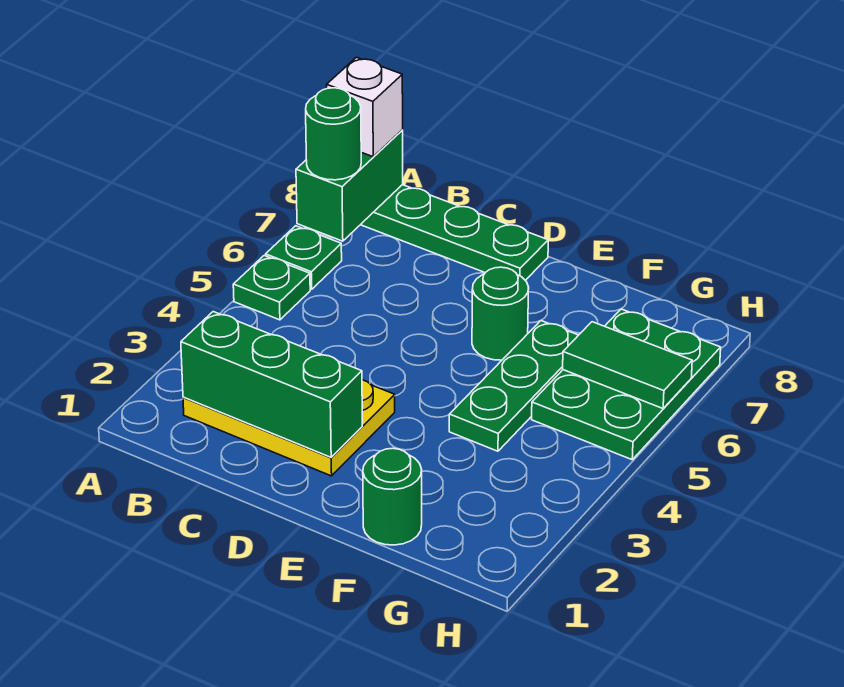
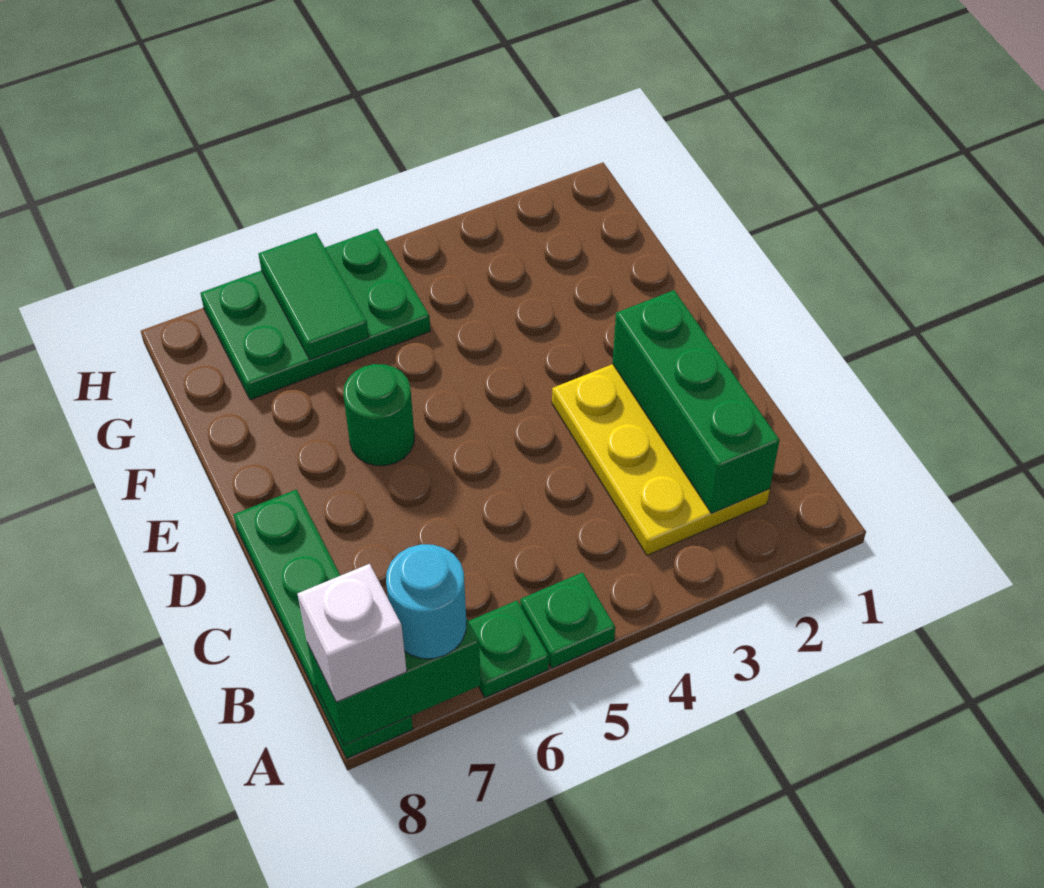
green round brick A7 level 3 -> cyan round brick A7 level 3
green round brick F1 level 1 -> none
green plate F4:F6 level 1 -> none

